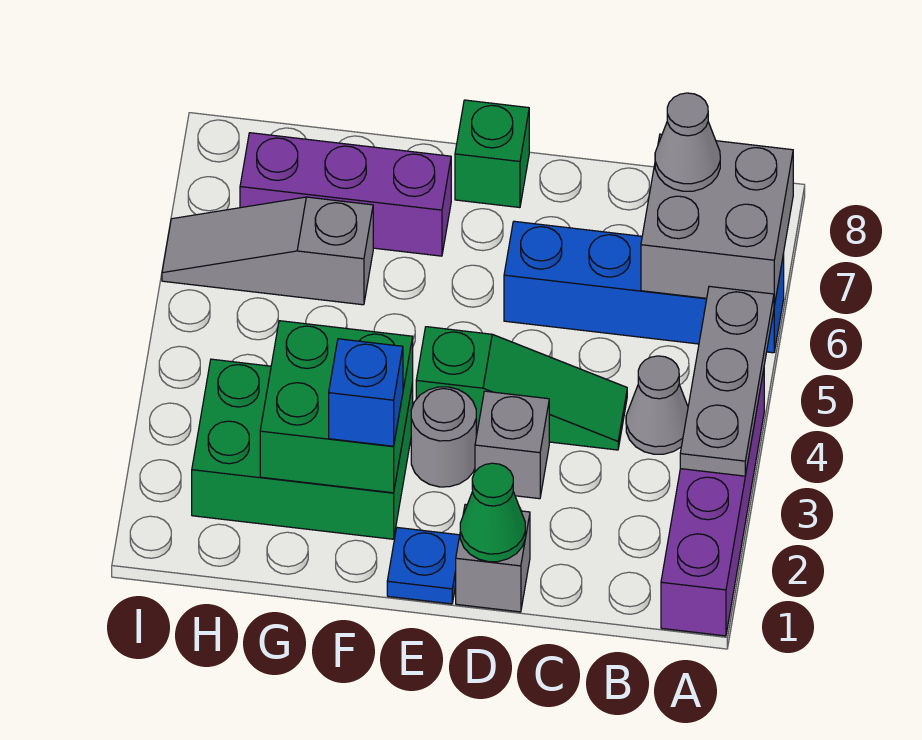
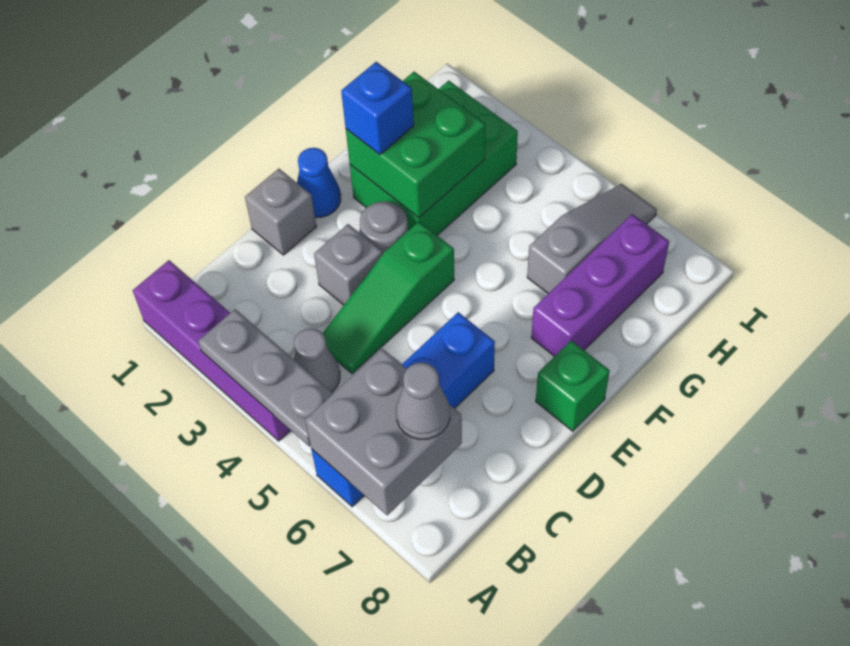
green cone D1 level 2 -> none
blue plate E1 level 1 -> blue cone E1 level 1

